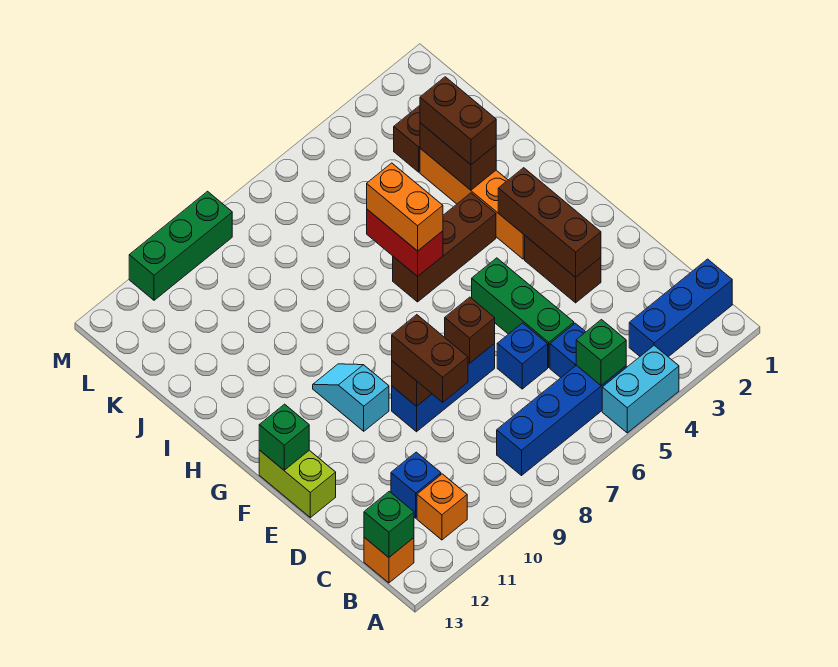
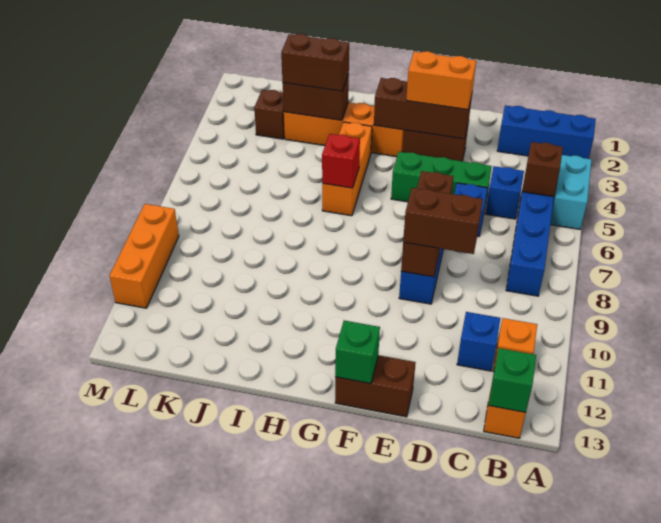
blue brick B1:B3 level 1 -> blue brick A2:C2 level 1
green brick B5 level 2 -> brown brick B5 level 2
lime brick E13:F13 level 1 -> brown brick E13:F13 level 1
cyan slope F10:G10 level 1 top F -> none
brown brick H4:H6 level 1 -> orange brick H4:H6 level 1
red brick H6:I6 level 2 -> red brick H6 level 2
orange brick H6:I6 level 3 -> orange brick E3:F3 level 3
green brick M9:M11 level 1 -> orange brick M9:M11 level 1

